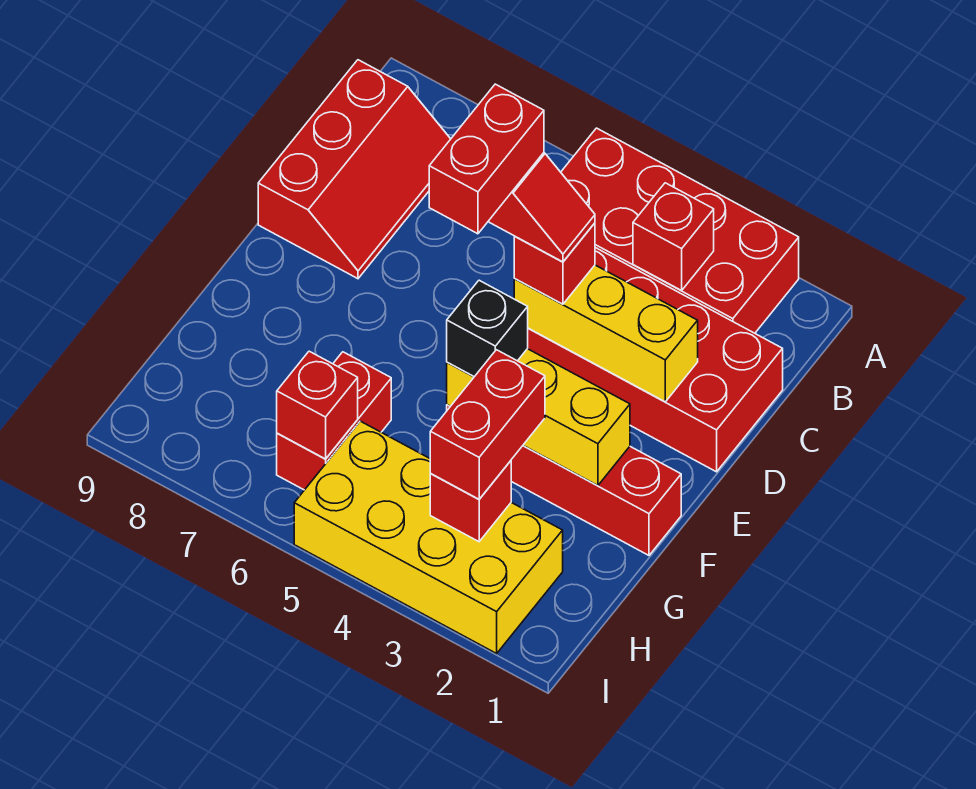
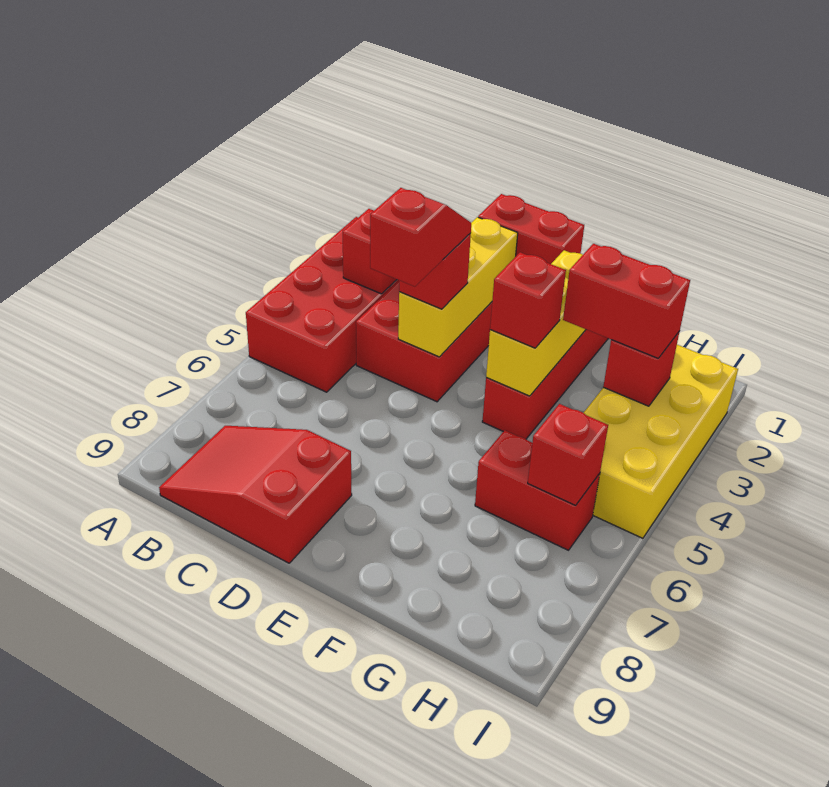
red slope B8:D9 level 1 top 9 -> red slope B8:D9 level 1 top D
red brick D5:E5 level 5 -> red brick D1:E1 level 2
black brick F4 level 3 -> red brick F4 level 3

